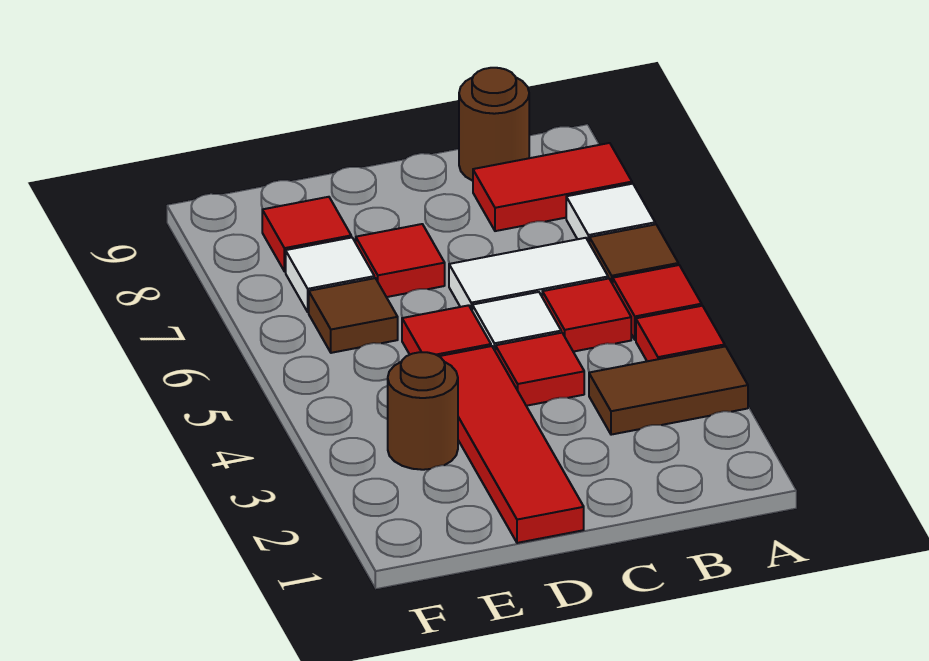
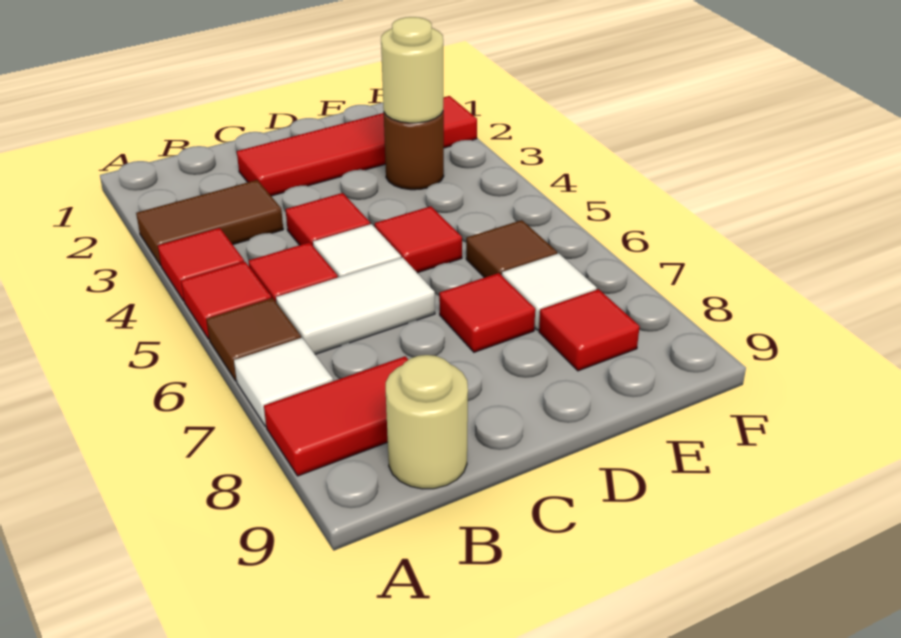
brown round brick B9 level 1 -> tan round brick B9 level 1
red tile D1:D4 level 1 -> red tile C2:F2 level 1
none -> tan round brick E3 level 2

